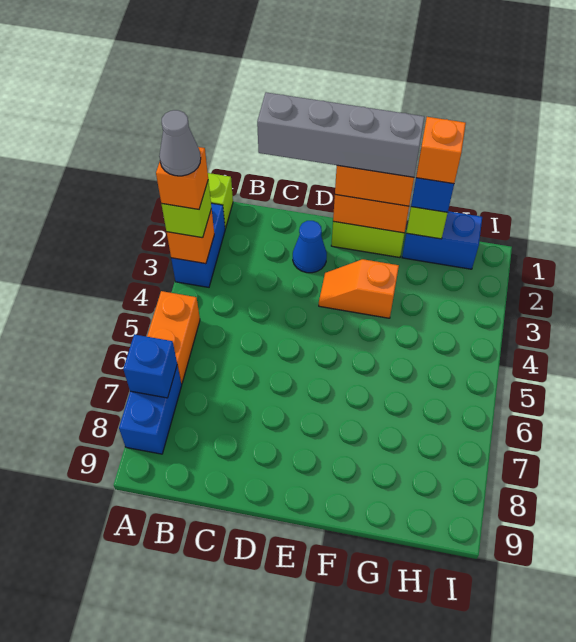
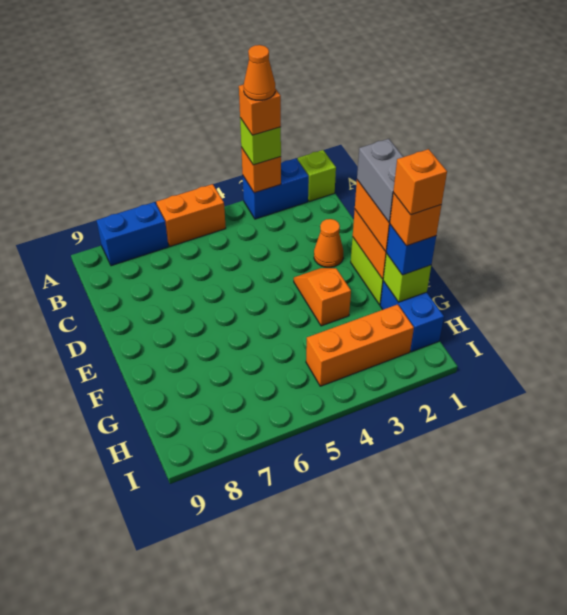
grey cone A3 level 5 -> orange cone A3 level 5
blue brick A7 level 2 -> none
grey brick C1:F1 level 4 -> grey brick E1:F1 level 4
blue cone D2 level 1 -> orange cone D2 level 1
none -> orange brick G1 level 5
none -> orange brick H2:H4 level 1

